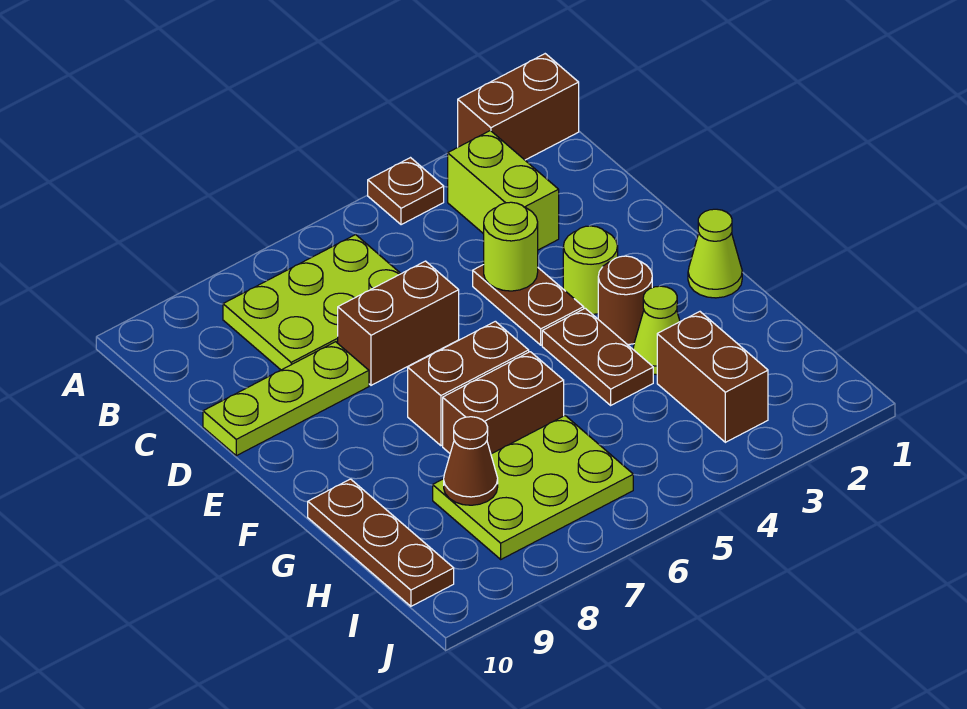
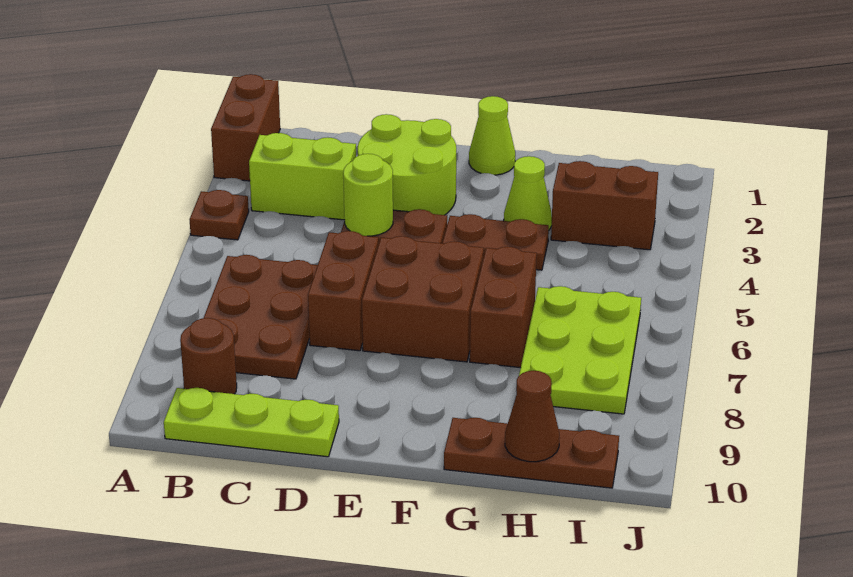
lime plate B6:C8 level 1 -> brown plate B6:C8 level 1
lime plate D8:D10 level 1 -> lime plate B10:D10 level 1
lime round brick E3 level 1 -> lime round brick D2:E3 level 1
brown round brick F3 level 1 -> brown round brick B9 level 1
brown brick F6:F7 level 1 -> brown brick E6:F7 level 1
brown cone H8 level 2 -> brown cone H10 level 2

